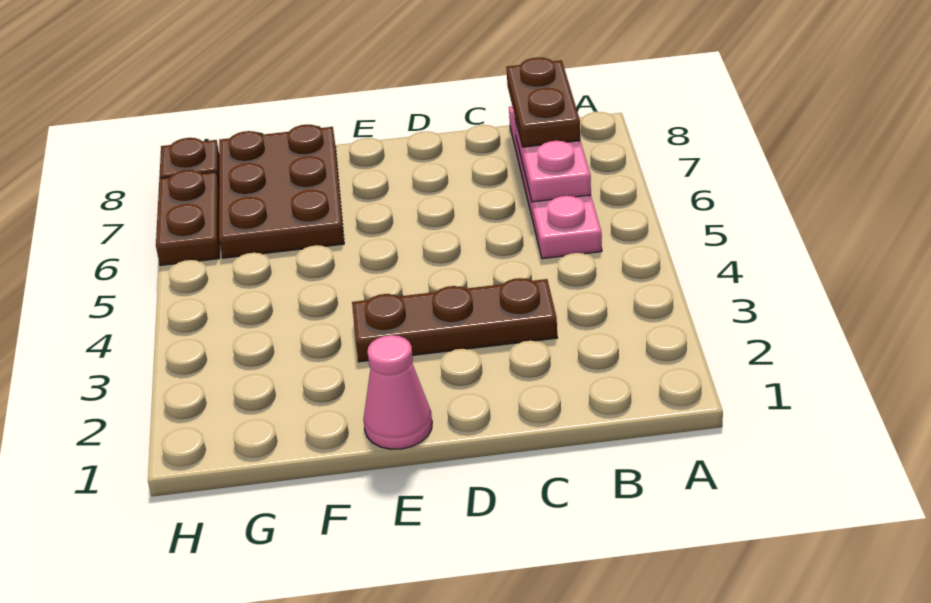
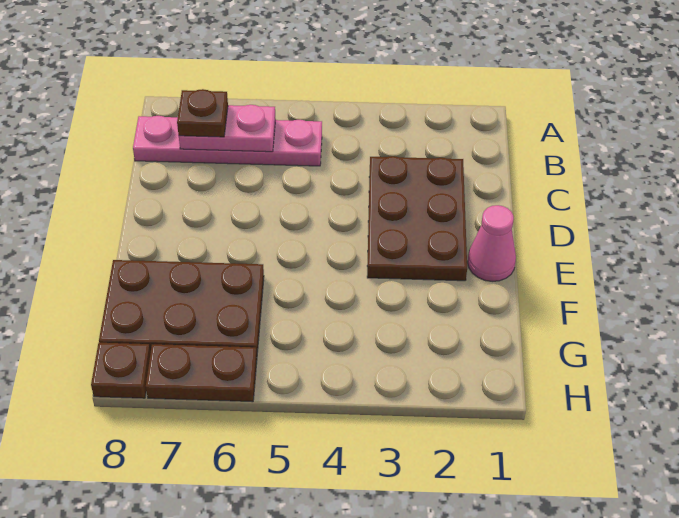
brown plate B7:B8 level 3 -> brown plate B7 level 3
brown plate C3:E3 level 1 -> brown plate C2:E3 level 1

